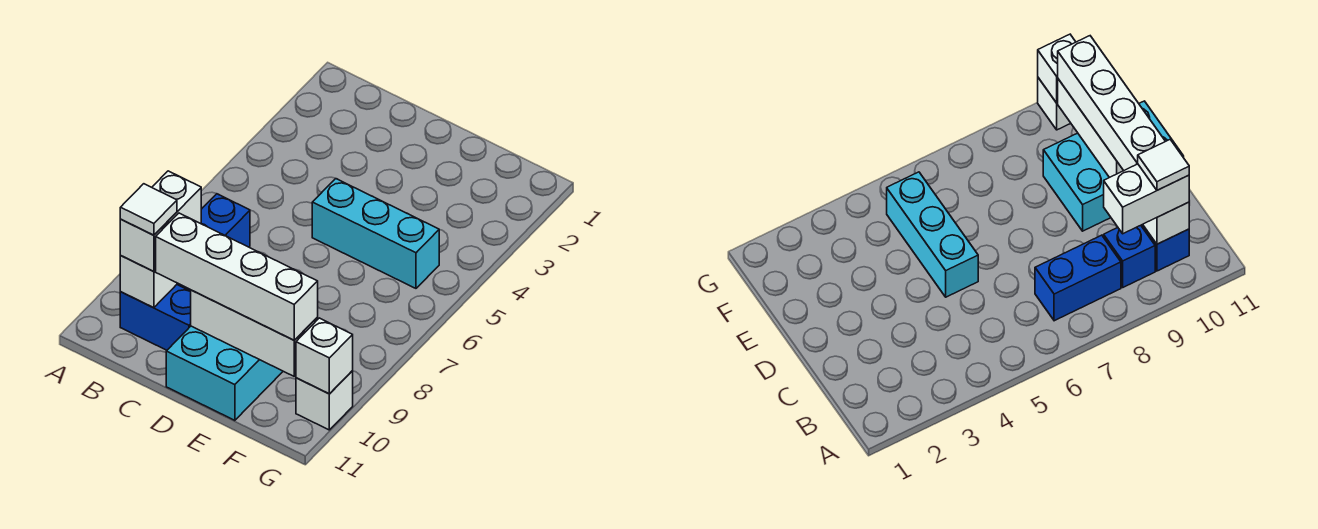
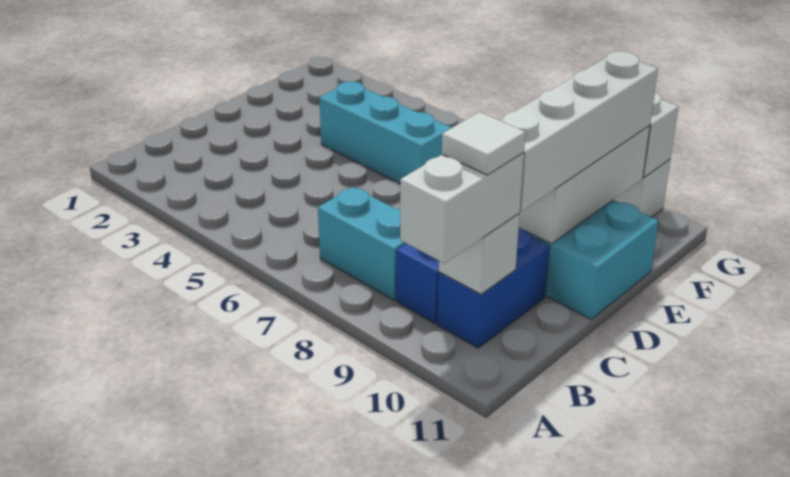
blue brick B7:B8 level 1 -> cyan brick B7:B8 level 1
white brick B9:B10 level 3 -> white brick A10:B10 level 3
cyan brick D5:F5 level 1 -> cyan brick E4:E6 level 1

